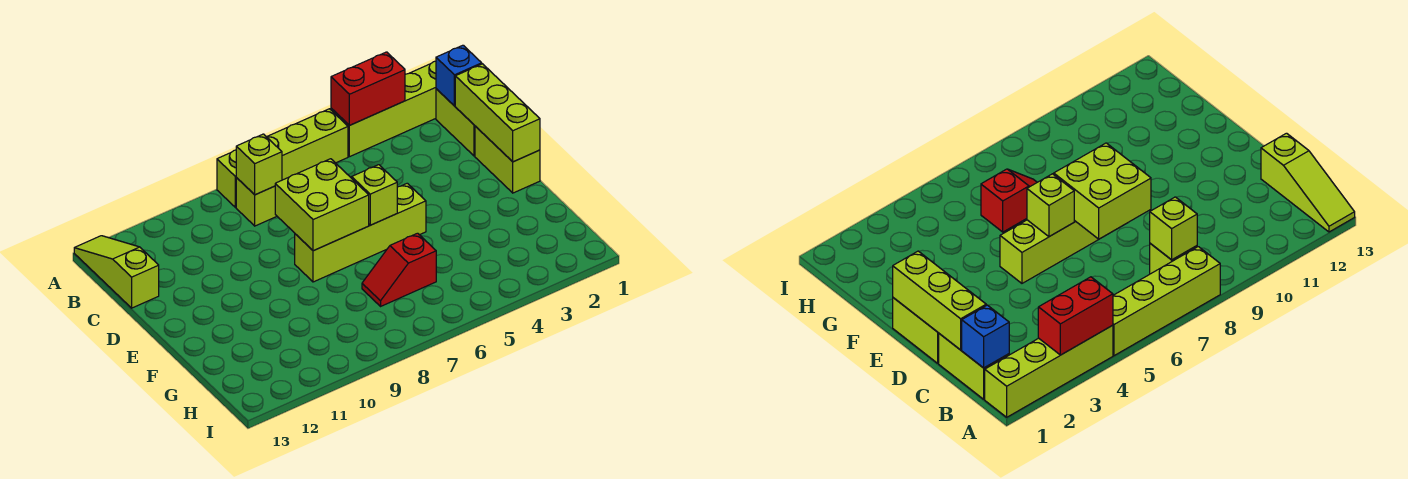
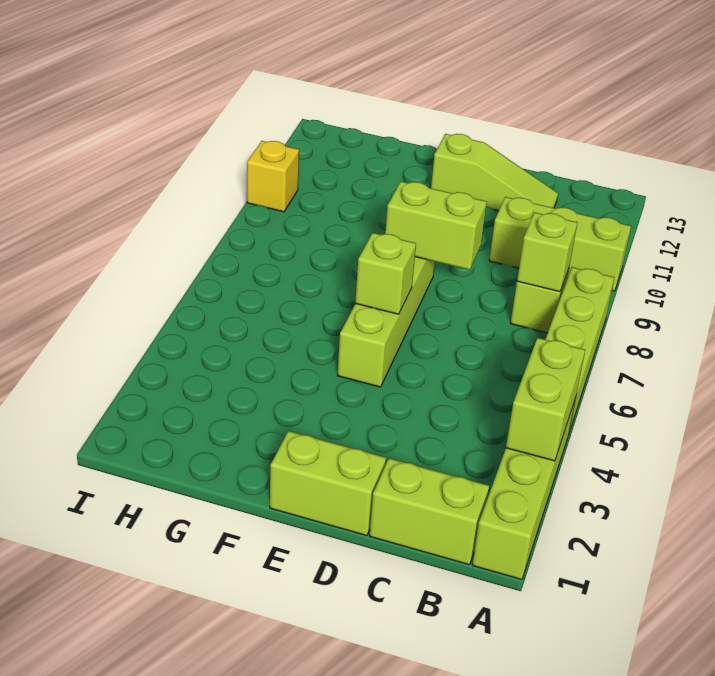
red brick A3:A4 level 2 -> lime brick A3:A4 level 2
lime slope A13:C13 level 1 top C -> lime slope C12:E12 level 1 top E
blue brick B1 level 2 -> none
lime brick C1:E1 level 2 -> lime brick A10:C10 level 1
lime brick D7:E8 level 2 -> lime brick D8:E8 level 2
red slope G6:G7 level 1 top 6 -> none
none -> yellow brick I10 level 1

